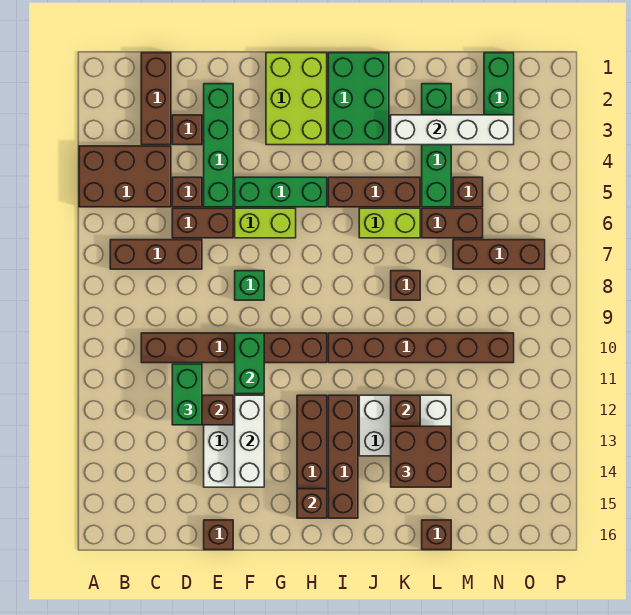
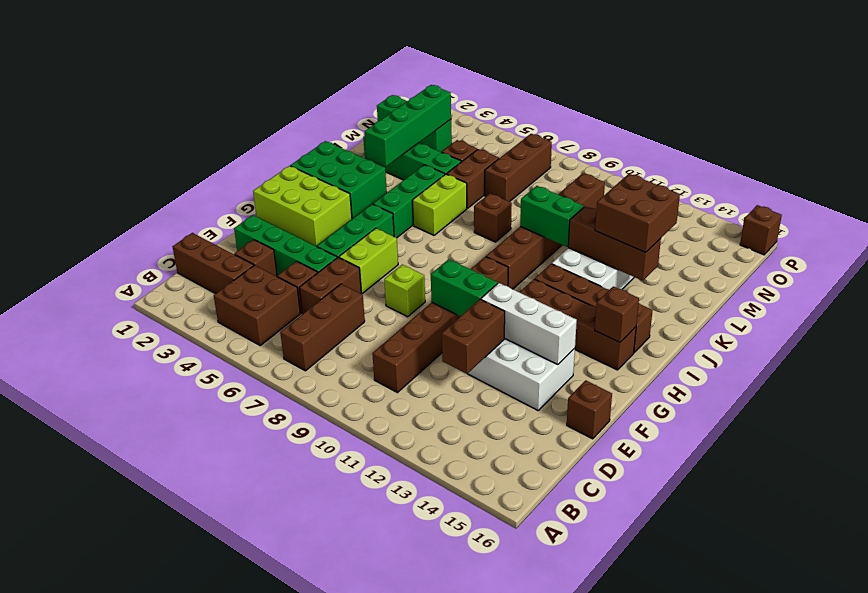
brown brick A4:C5 level 1 -> brown brick B4:C5 level 1
green brick D11:D12 level 3 -> green brick K10:K11 level 2
green brick F8 level 1 -> lime brick F8 level 1
brown brick I5:K5 level 1 -> green brick I5:K5 level 1
white brick K3:N3 level 2 -> green brick K3:N3 level 2
brown brick L16 level 1 -> brown brick P16 level 1

